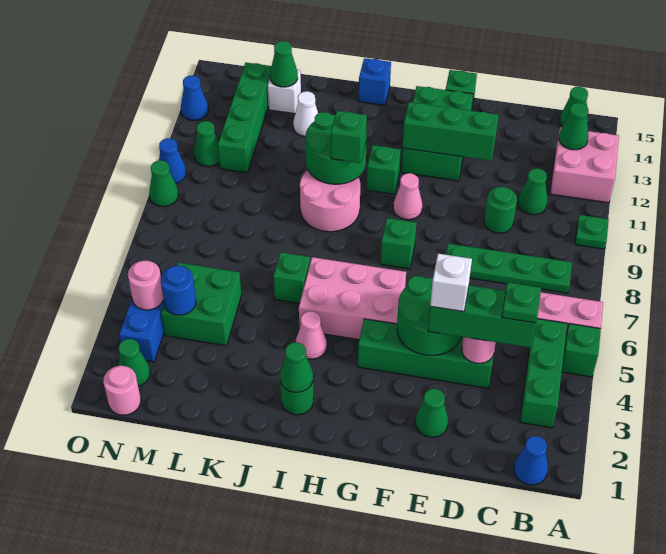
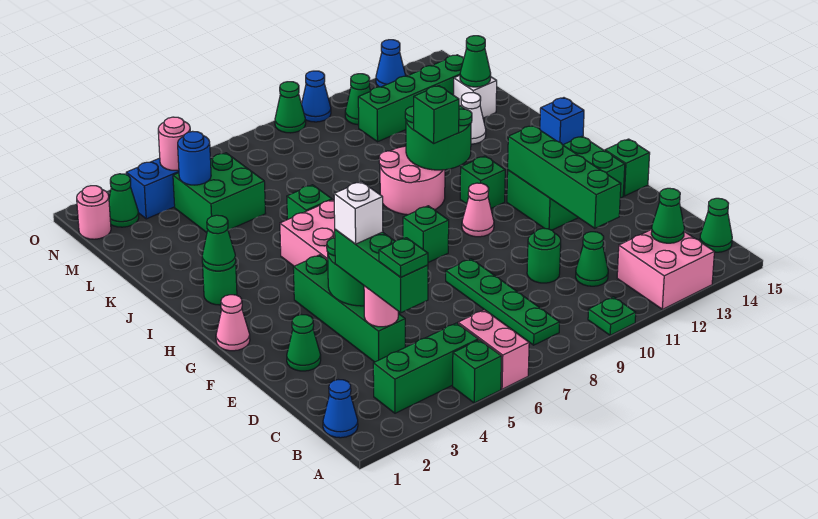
green brick E12:G12 level 2 -> green brick D12:G12 level 2
pink cone I4 level 1 -> pink cone G1 level 1

